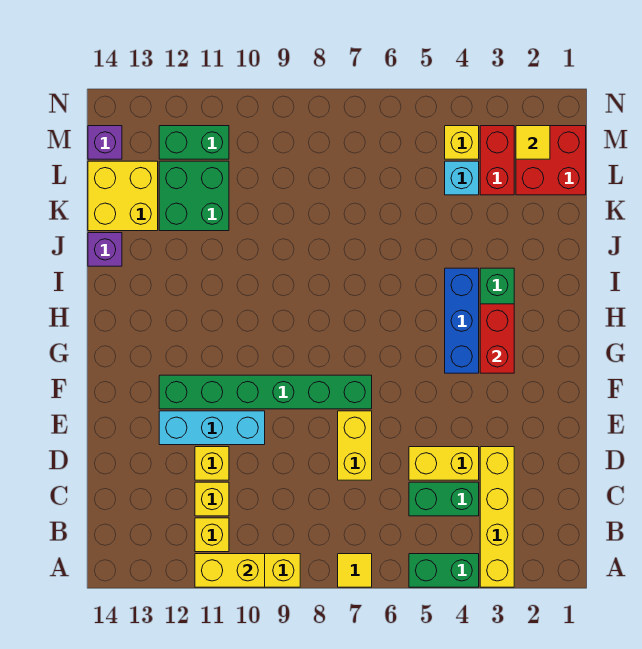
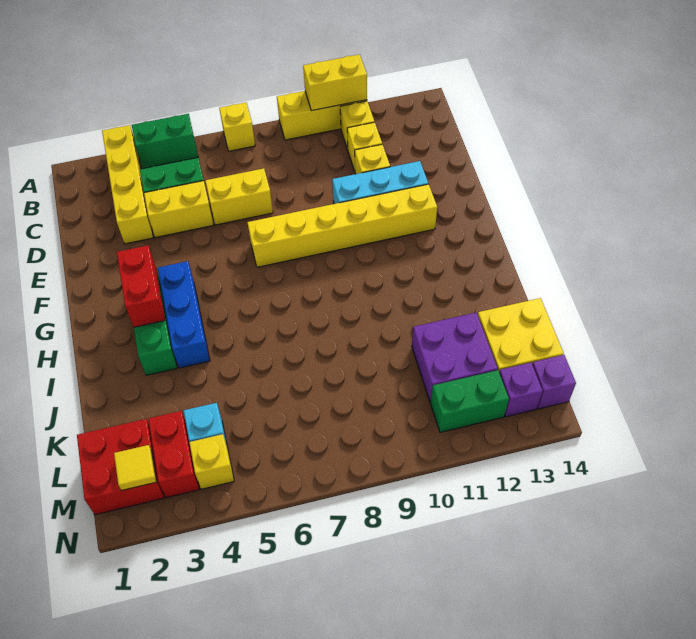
yellow tile A7 level 1 -> yellow brick A7 level 1
yellow brick D7:E7 level 1 -> yellow brick D6:D7 level 1
green brick F7:F12 level 1 -> yellow brick F7:F12 level 1
purple brick J14 level 1 -> purple brick M13 level 1
green brick K11:L12 level 1 -> purple brick K11:L12 level 1

